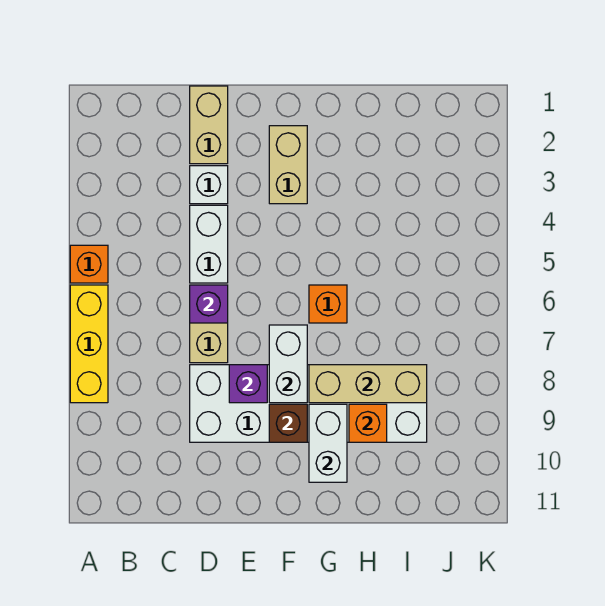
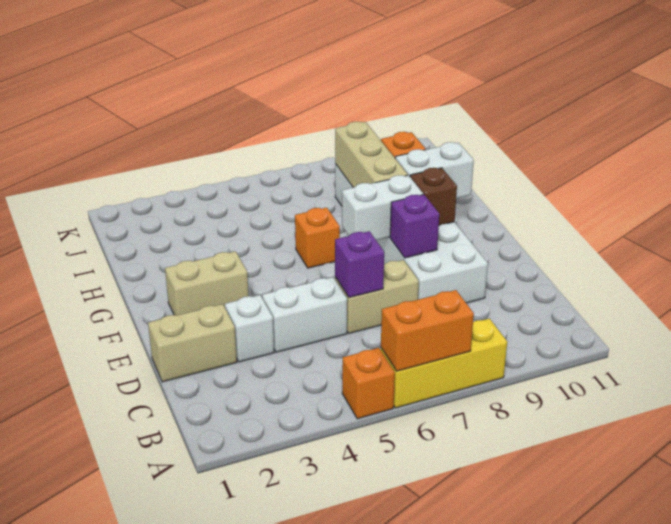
none -> orange brick A6:A7 level 2

